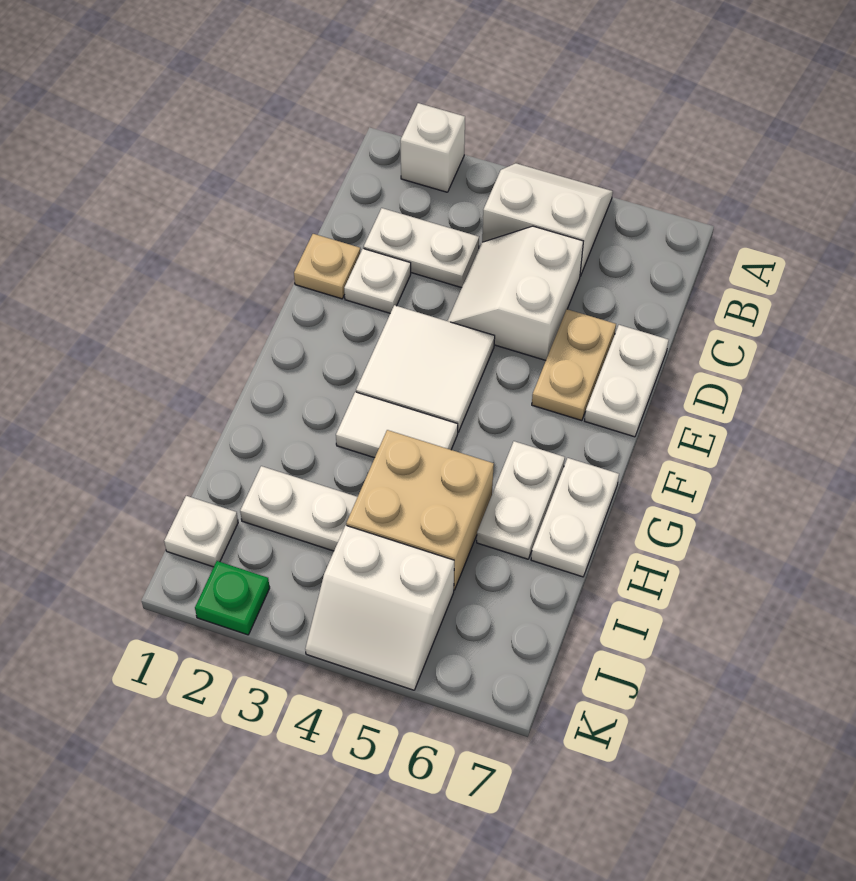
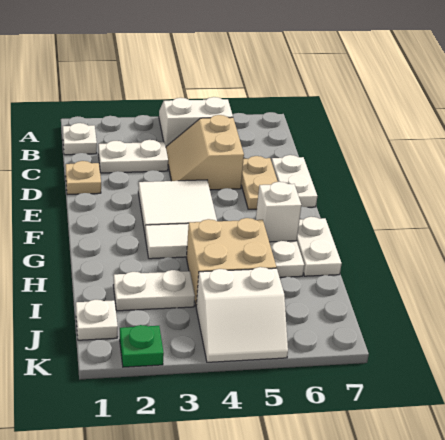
white brick A2 level 1 -> white brick G6 level 2
white slope C4:D5 level 1 top 5 -> tan slope C4:D5 level 1 top 5
white plate D2 level 1 -> white plate B1 level 1

